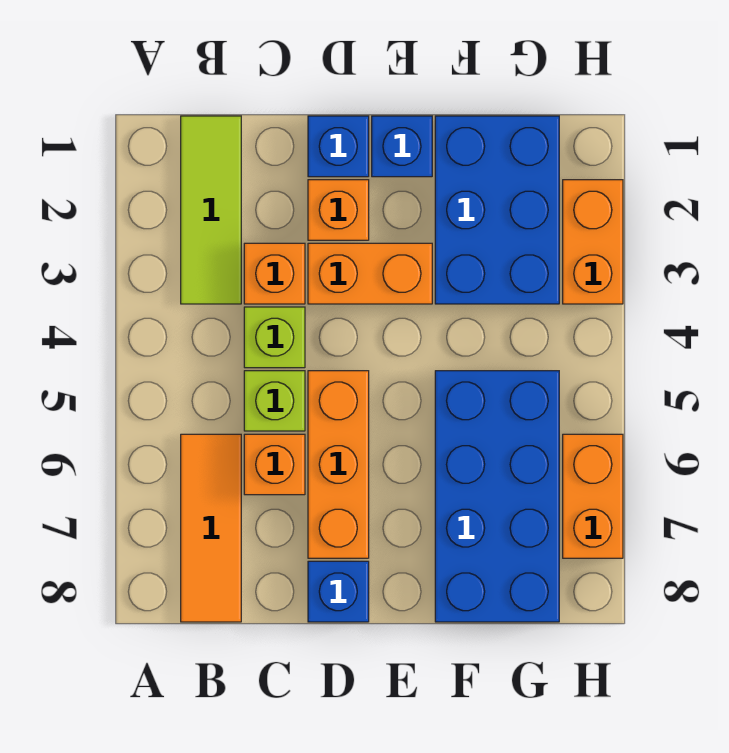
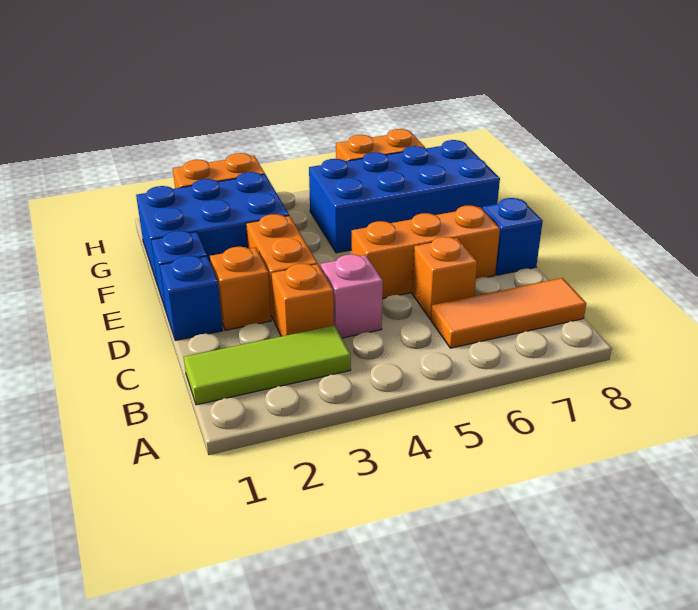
lime brick C4 level 1 -> pink brick C4 level 1
lime brick C5 level 1 -> none

